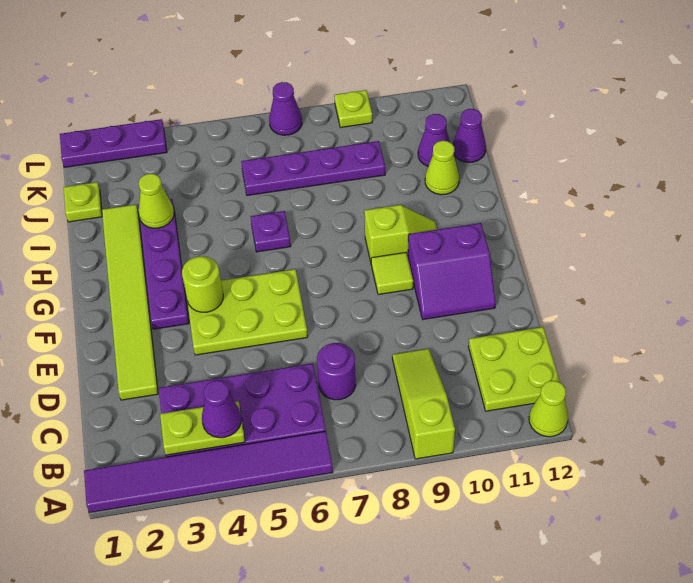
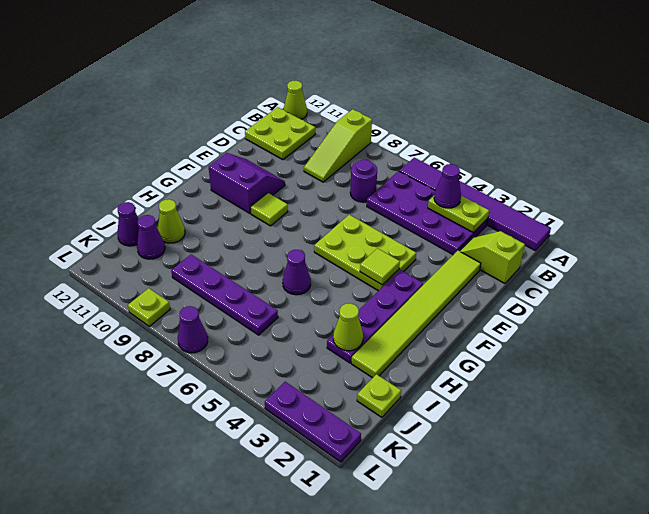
lime round brick F4 level 2 -> lime tile F4 level 2
lime slope G9:G10 level 1 top 9 -> lime slope C1:C2 level 1 top 1
purple plate H6 level 1 -> purple cone H6 level 1

